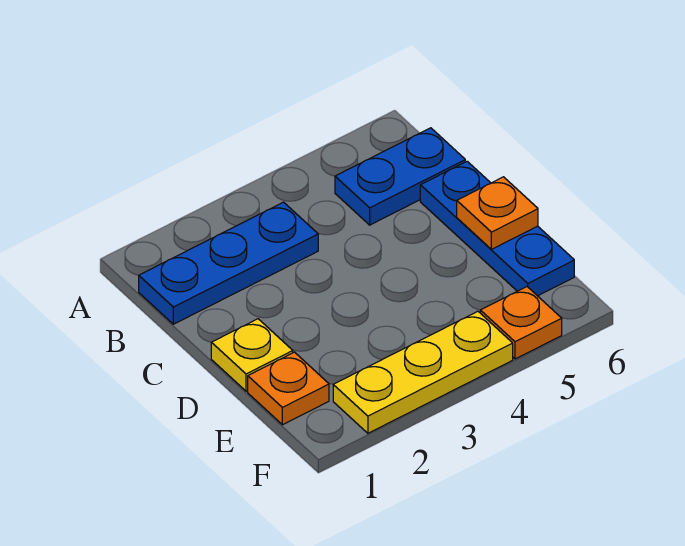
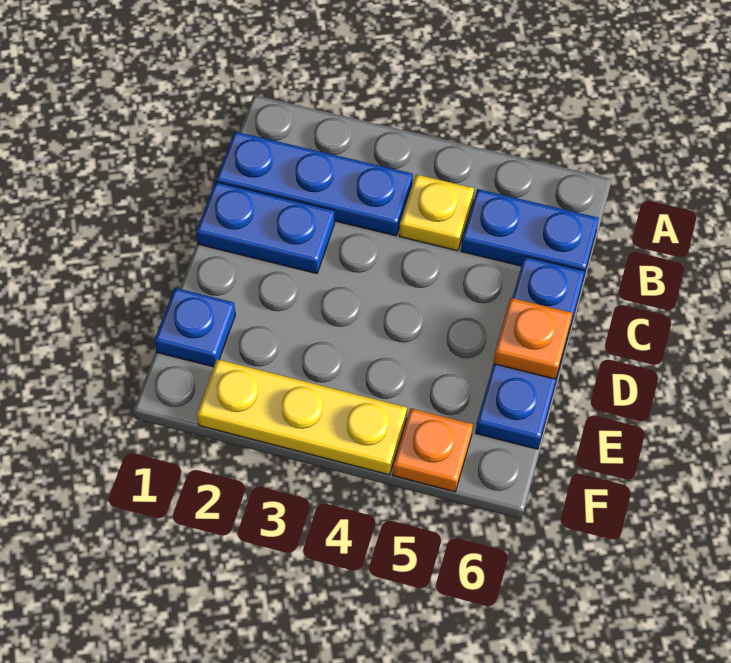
none -> blue plate C1:C2 level 1
yellow plate D1 level 1 -> yellow plate B4 level 1
orange plate E1 level 1 -> blue plate E1 level 1

